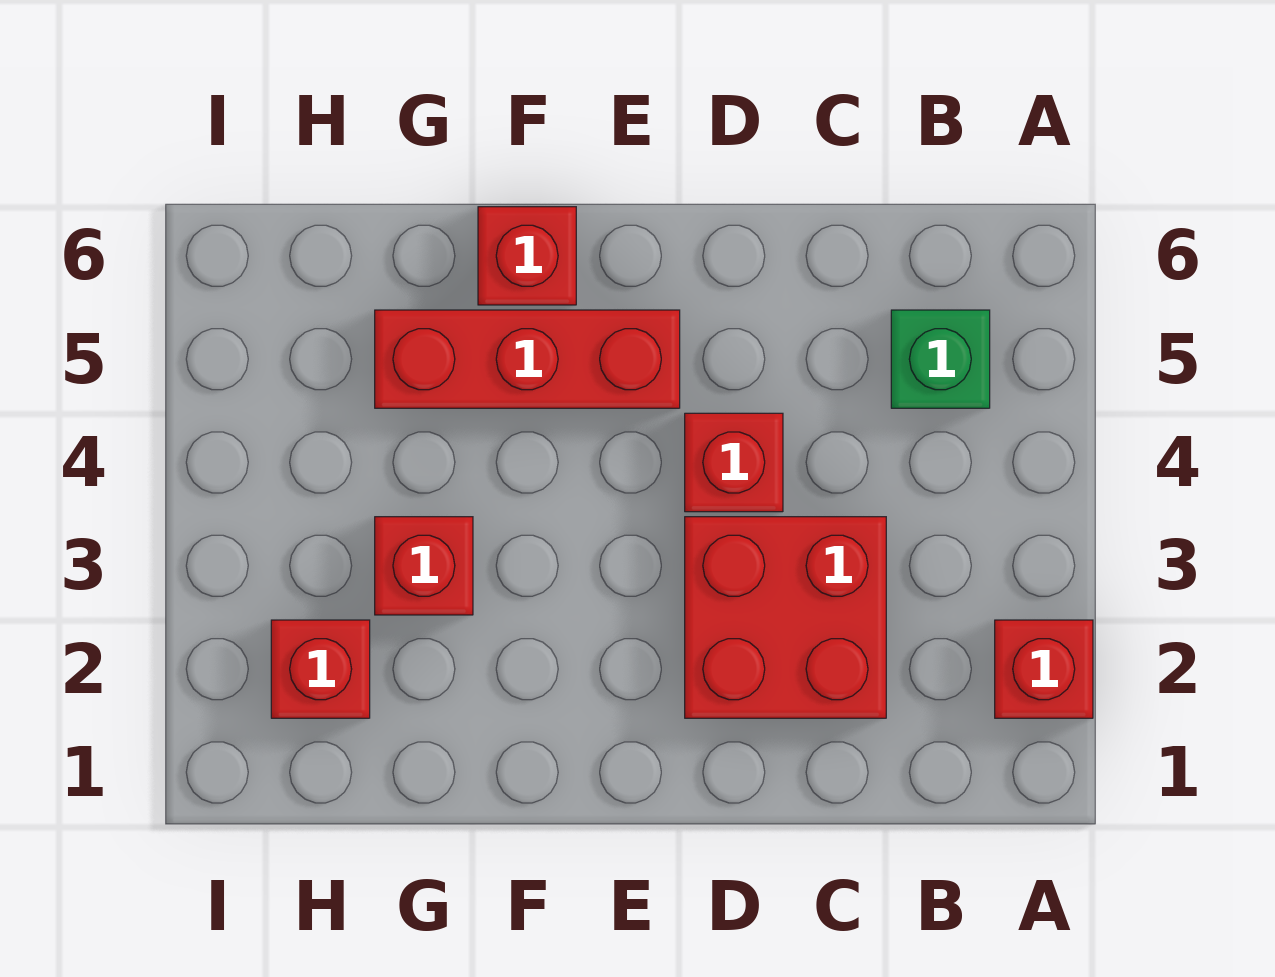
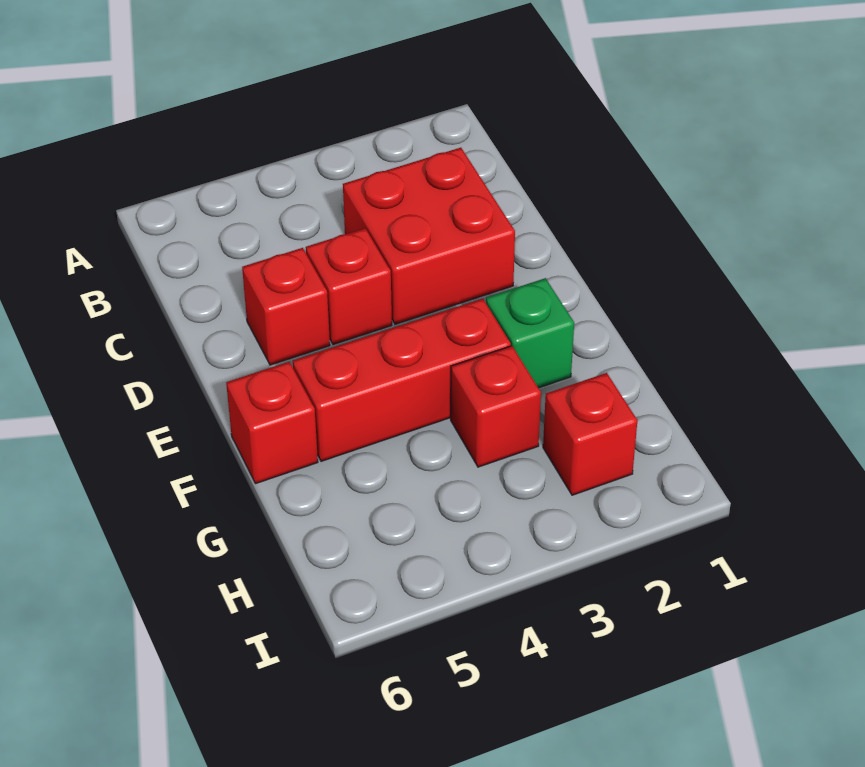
red brick A2 level 1 -> red brick D5 level 1
green brick B5 level 1 -> green brick F2 level 1
red brick E5:G5 level 1 -> red brick F3:F5 level 1

